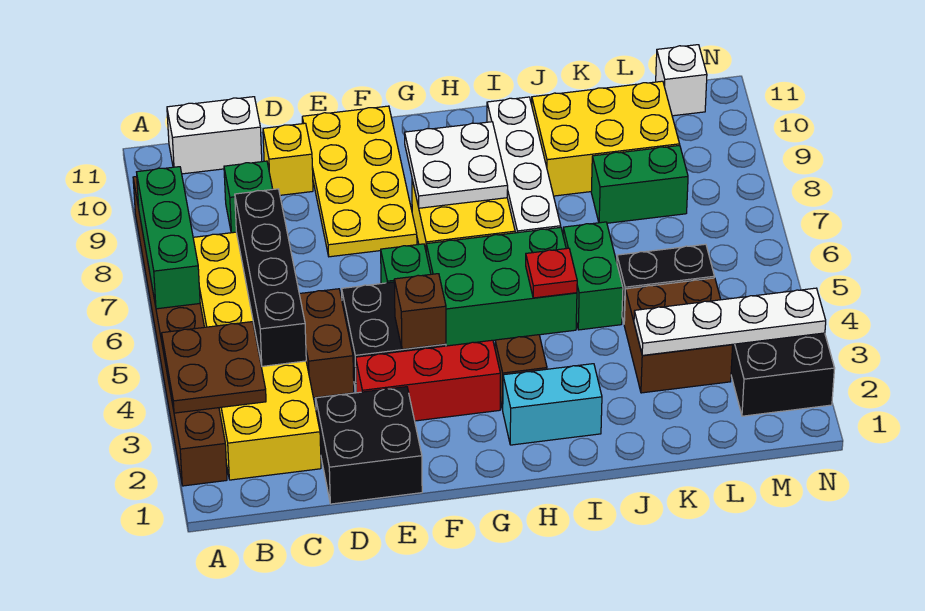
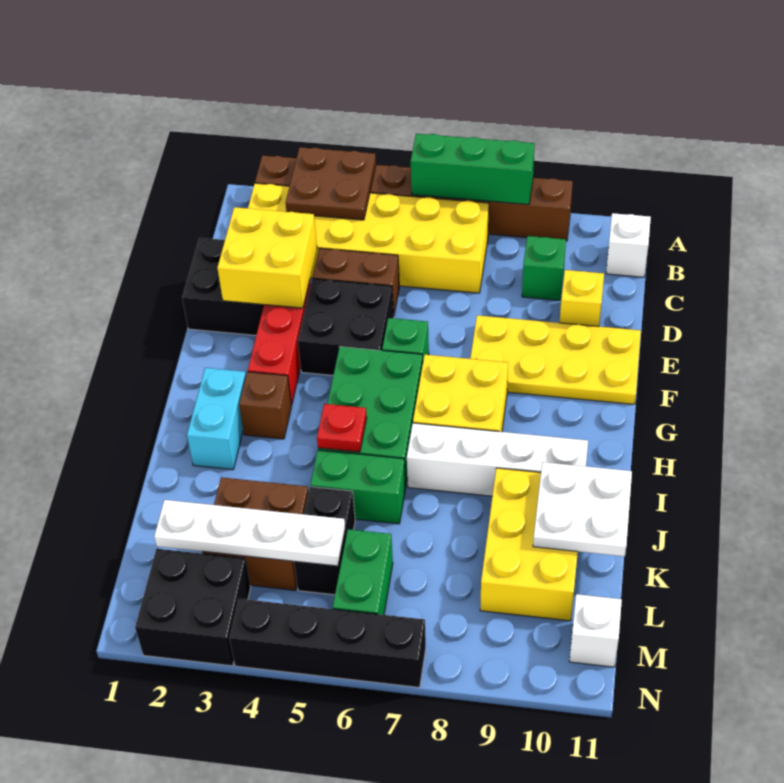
white brick B11:C11 level 1 -> white brick B11 level 1
black brick C4:C7 level 2 -> black brick N4:N7 level 1
none -> yellow brick D2:E3 level 2
brown brick F4 level 2 -> none
white plate G8:H9 level 2 -> white plate J10:K11 level 2
white plate K3:N3 level 2 -> white plate L2:L5 level 2
green brick K8:L8 level 1 -> green brick L6:M6 level 1

